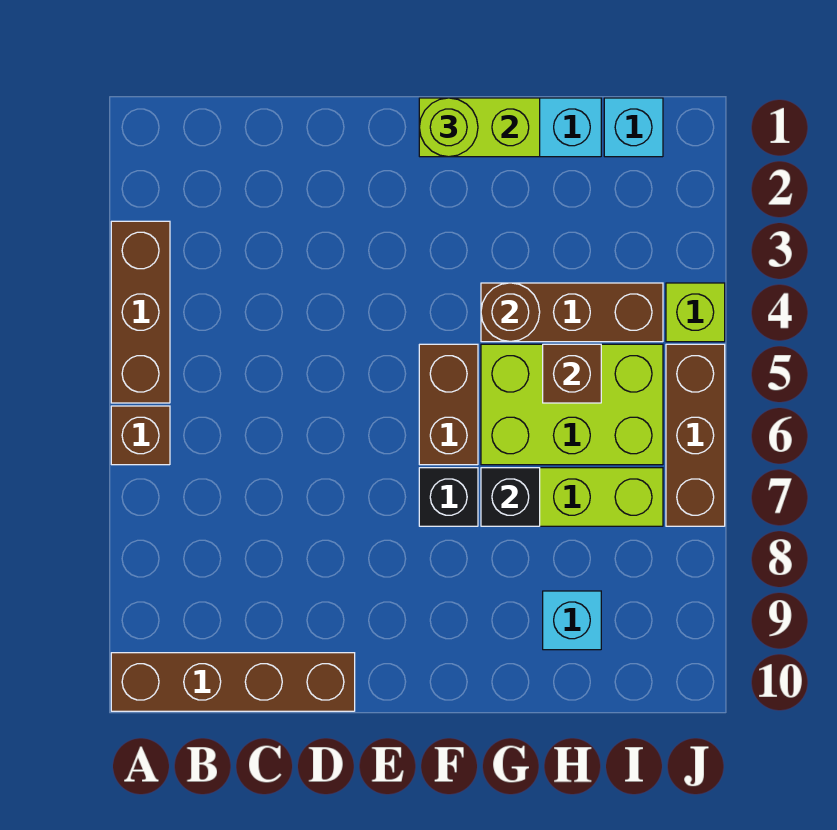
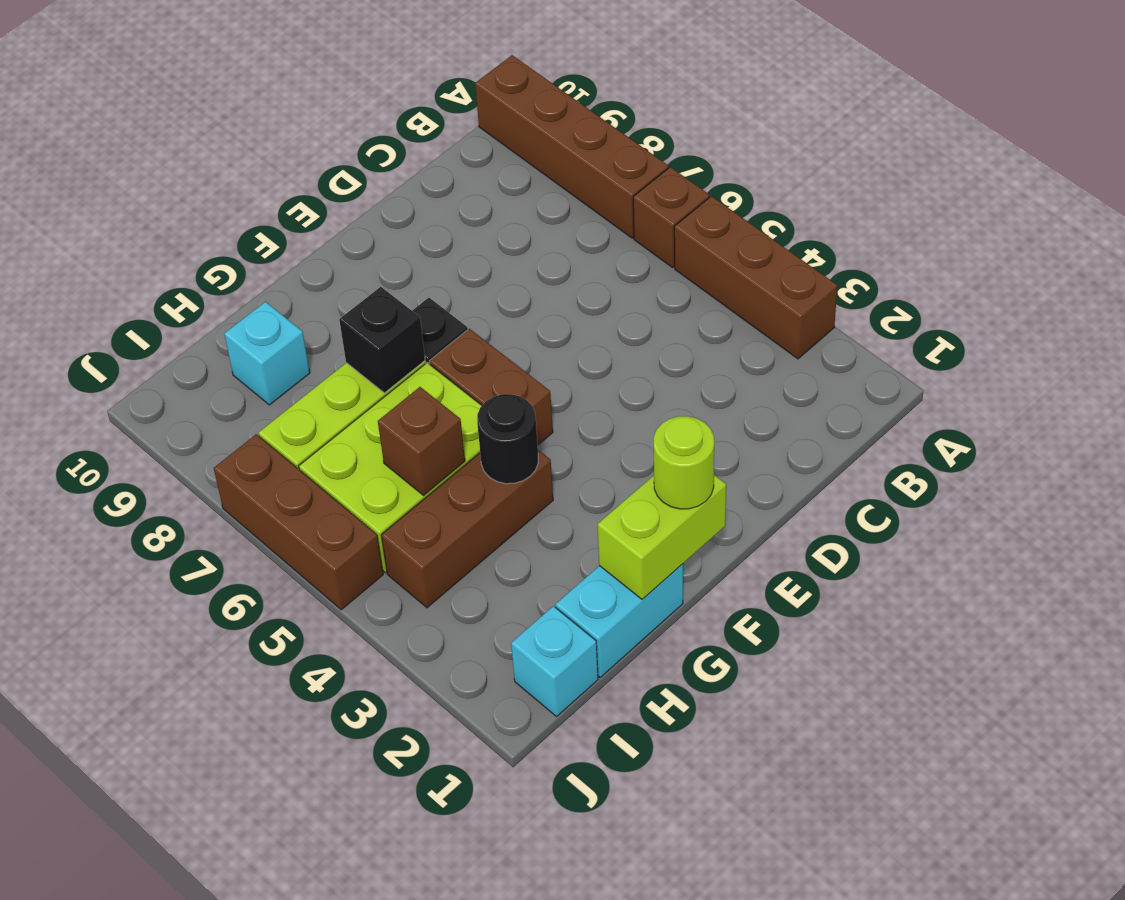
brown brick A10:D10 level 1 -> brown brick A7:A10 level 1
brown round brick G4 level 2 -> black round brick G4 level 2
lime brick J4 level 1 -> none

